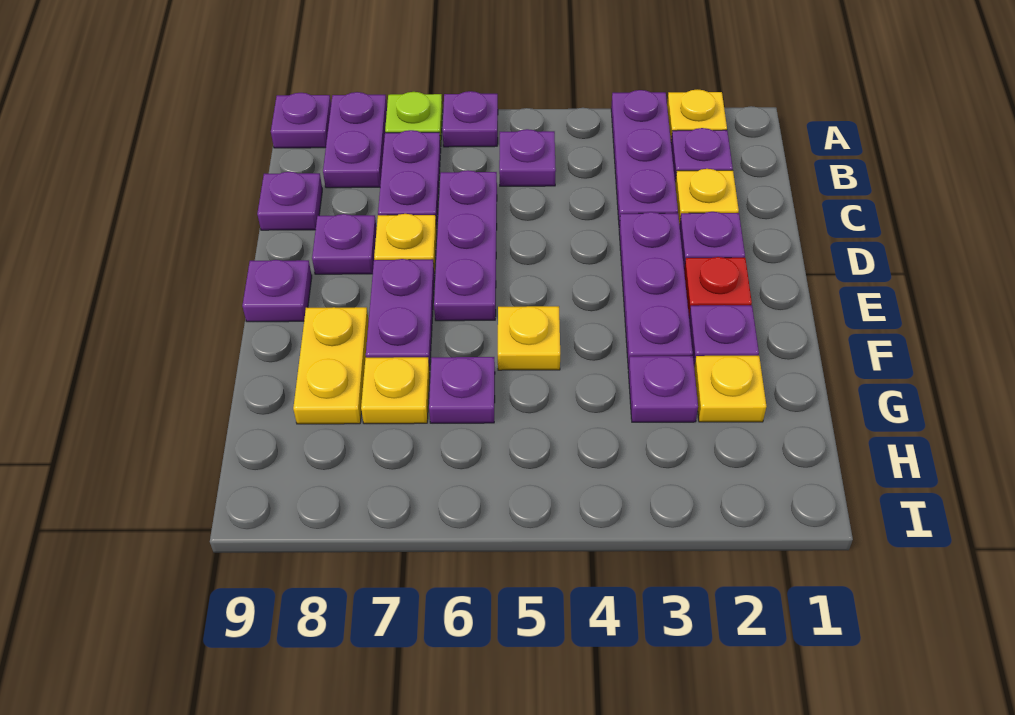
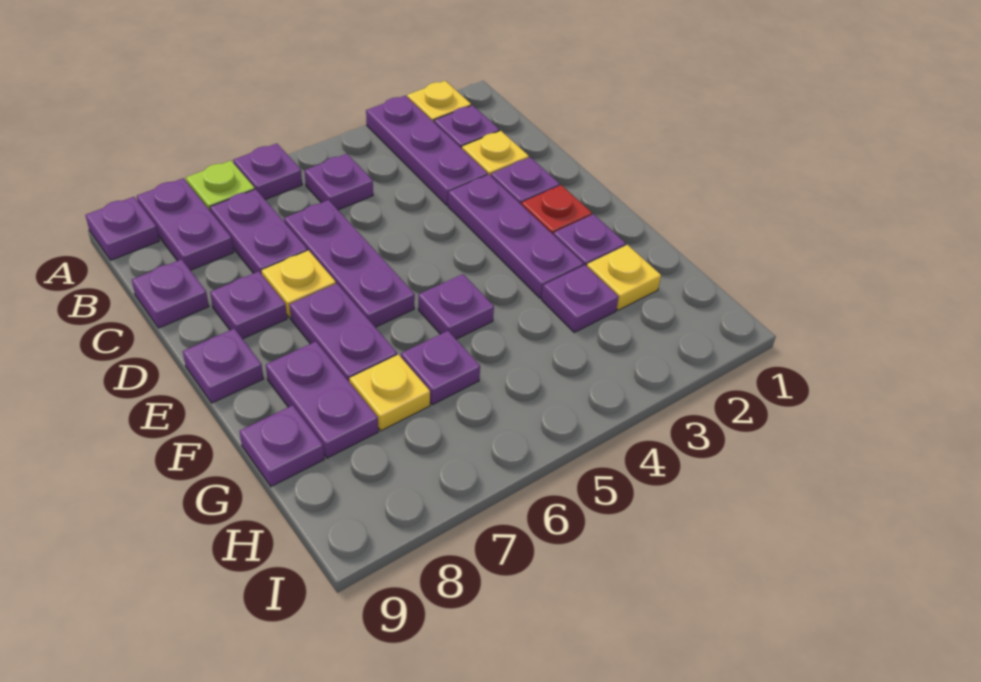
yellow plate F5 level 1 -> purple plate F5 level 1
yellow plate F8:G8 level 1 -> purple plate F8:G8 level 1
none -> purple plate G9 level 1

